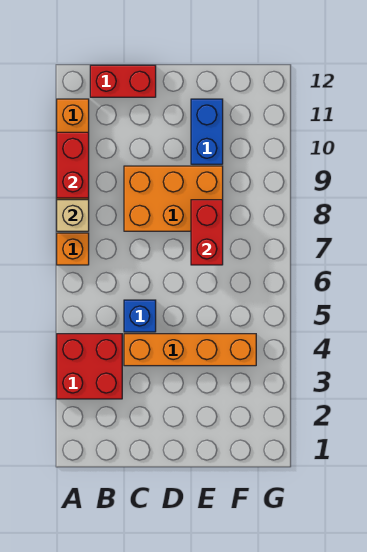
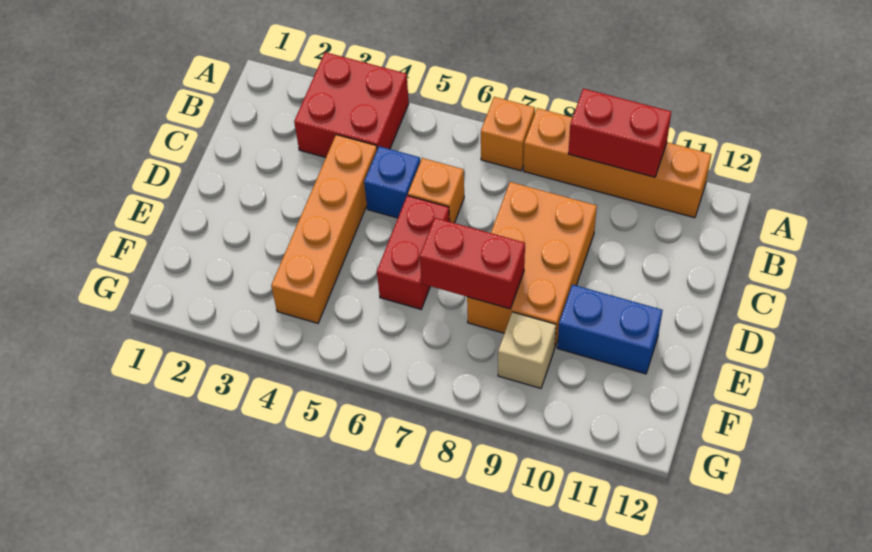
tan brick A8 level 2 -> tan brick F9 level 1
red brick B12:C12 level 1 -> red brick D6:E6 level 1
none -> orange brick C6 level 1

